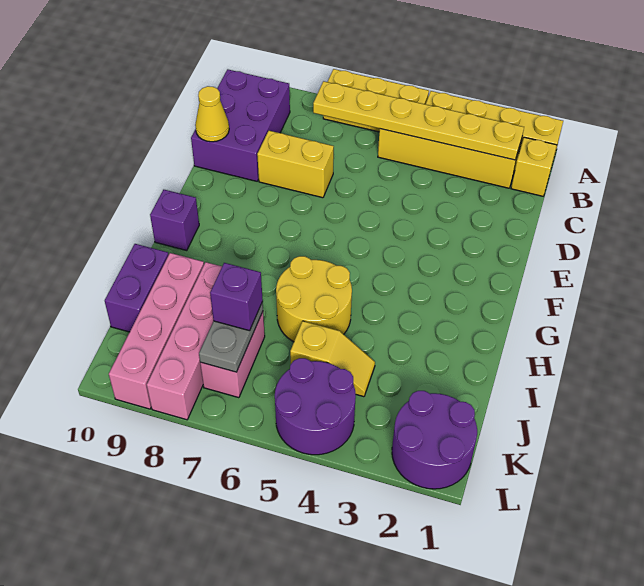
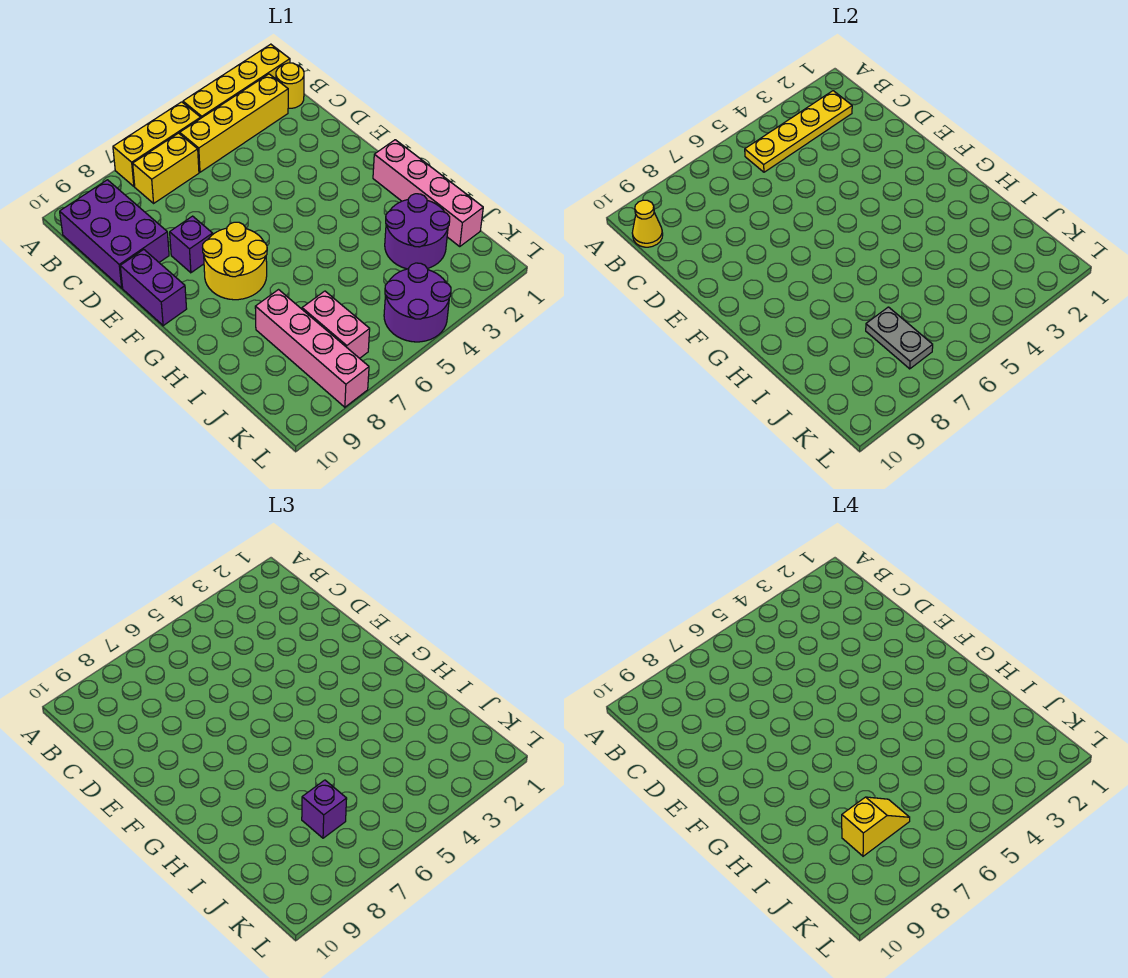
yellow brick B1 level 1 -> yellow round brick B1 level 1
yellow plate B2:B7 level 2 -> yellow plate B2:B5 level 2
yellow brick D7:D8 level 1 -> yellow brick B6:B7 level 1
yellow cone D10 level 2 -> yellow cone B10 level 2
purple brick G10 level 1 -> purple brick E8 level 1
yellow round brick H5:I6 level 1 -> yellow round brick F7:G8 level 1
pink brick I9:L9 level 1 -> pink brick G1:J1 level 1
purple brick I10:J10 level 1 -> purple brick E10:F10 level 1
yellow slope J4:J5 level 1 top 5 -> yellow slope J7:J8 level 4 top 8
purple round brick K1:L2 level 1 -> purple round brick I2:J3 level 1

